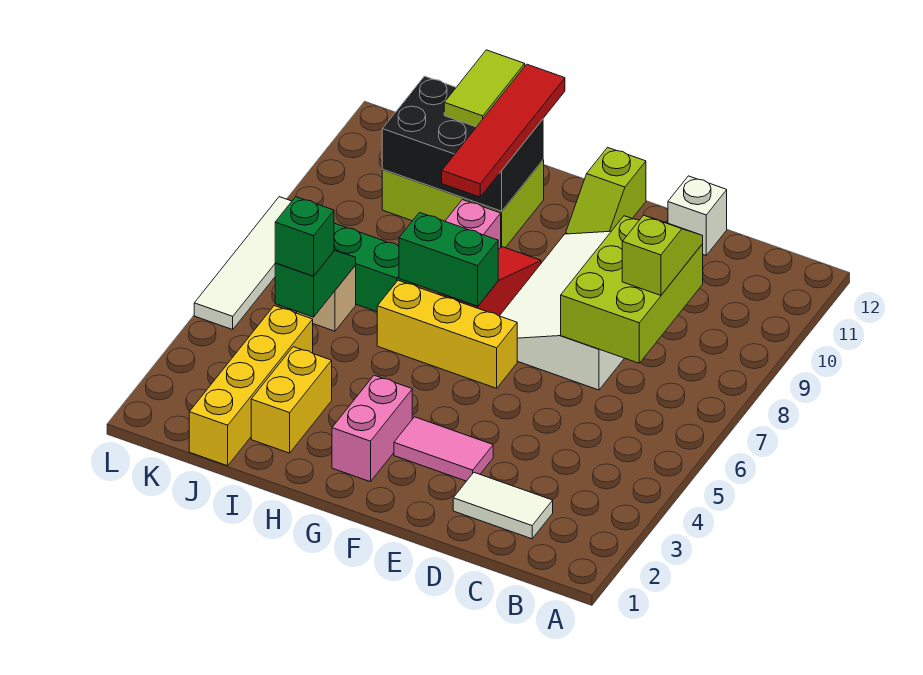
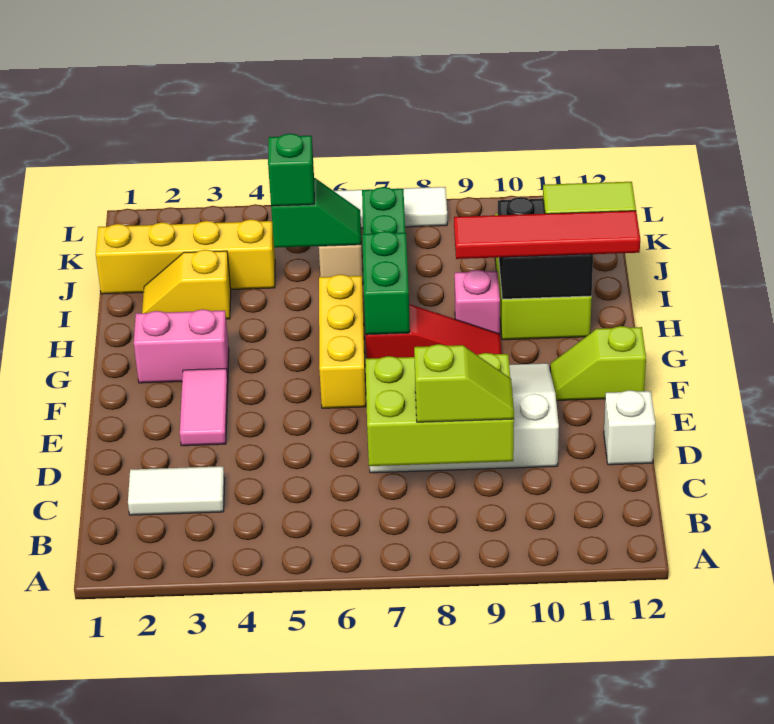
white tile C2:D2 level 1 -> white tile C2:C3 level 1
black brick H10:J11 level 2 -> black brick H10:I11 level 2
yellow brick I2:I3 level 1 -> yellow slope I2:I3 level 1 top 3

